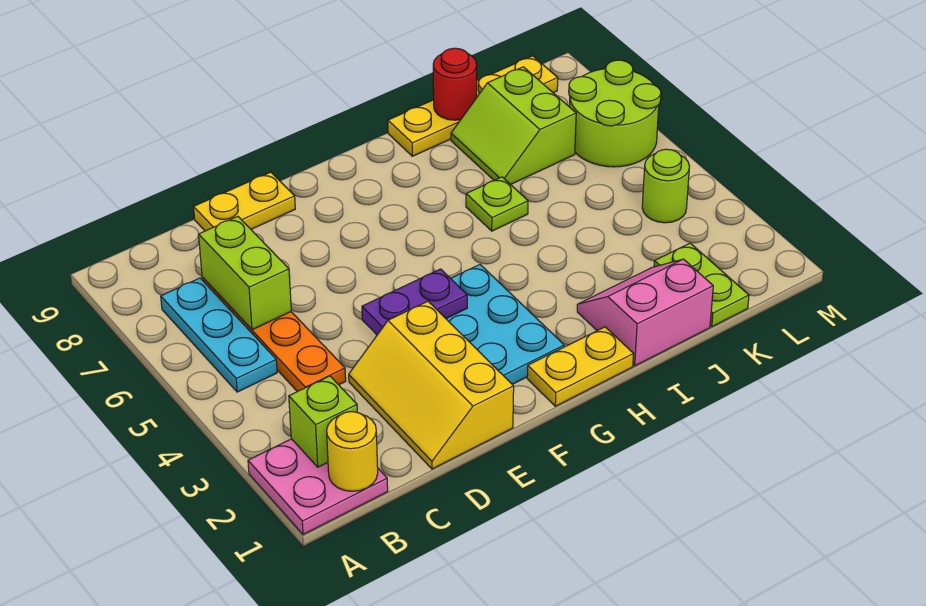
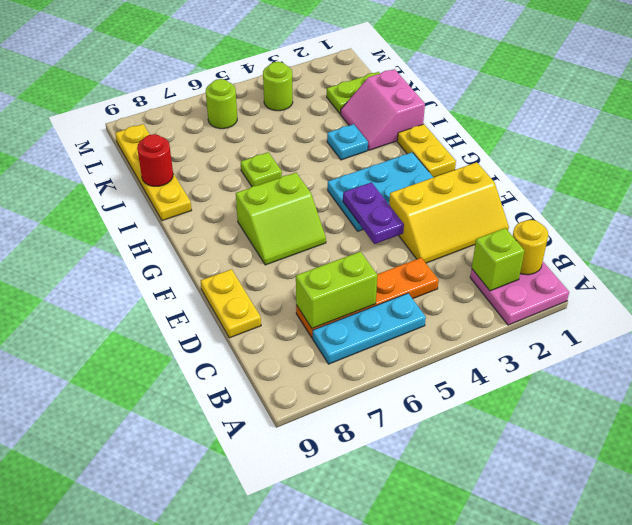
none -> cyan plate I3 level 1
lime slope J7:K8 level 1 top K -> lime slope F6:G7 level 1 top G
lime round brick L6:M7 level 1 -> lime round brick L6 level 1

